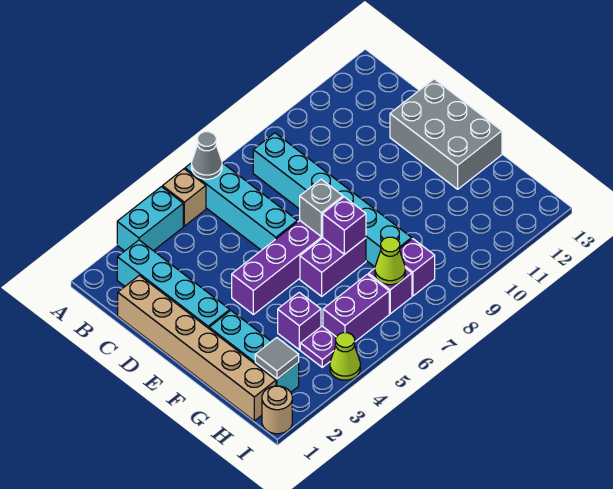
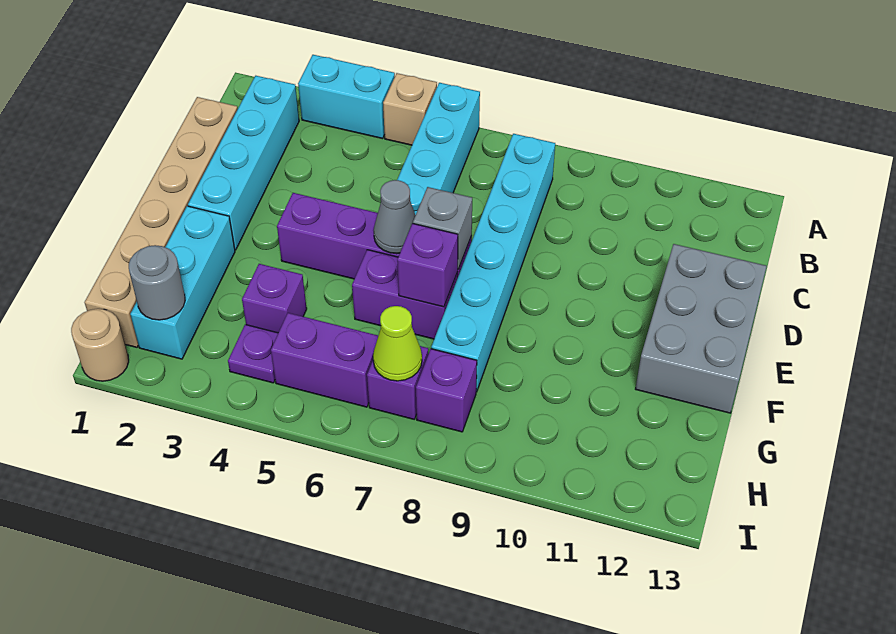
grey cone A6 level 2 -> grey cone E6 level 2
grey tile H2 level 2 -> grey round brick H2 level 2
lime cone I4 level 1 -> none

